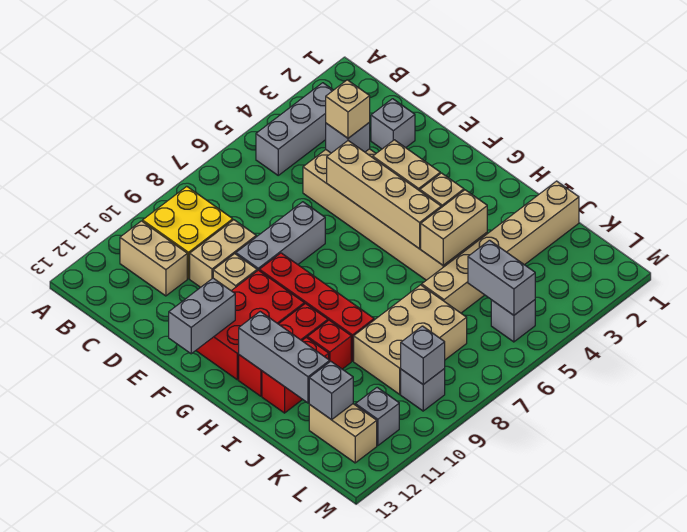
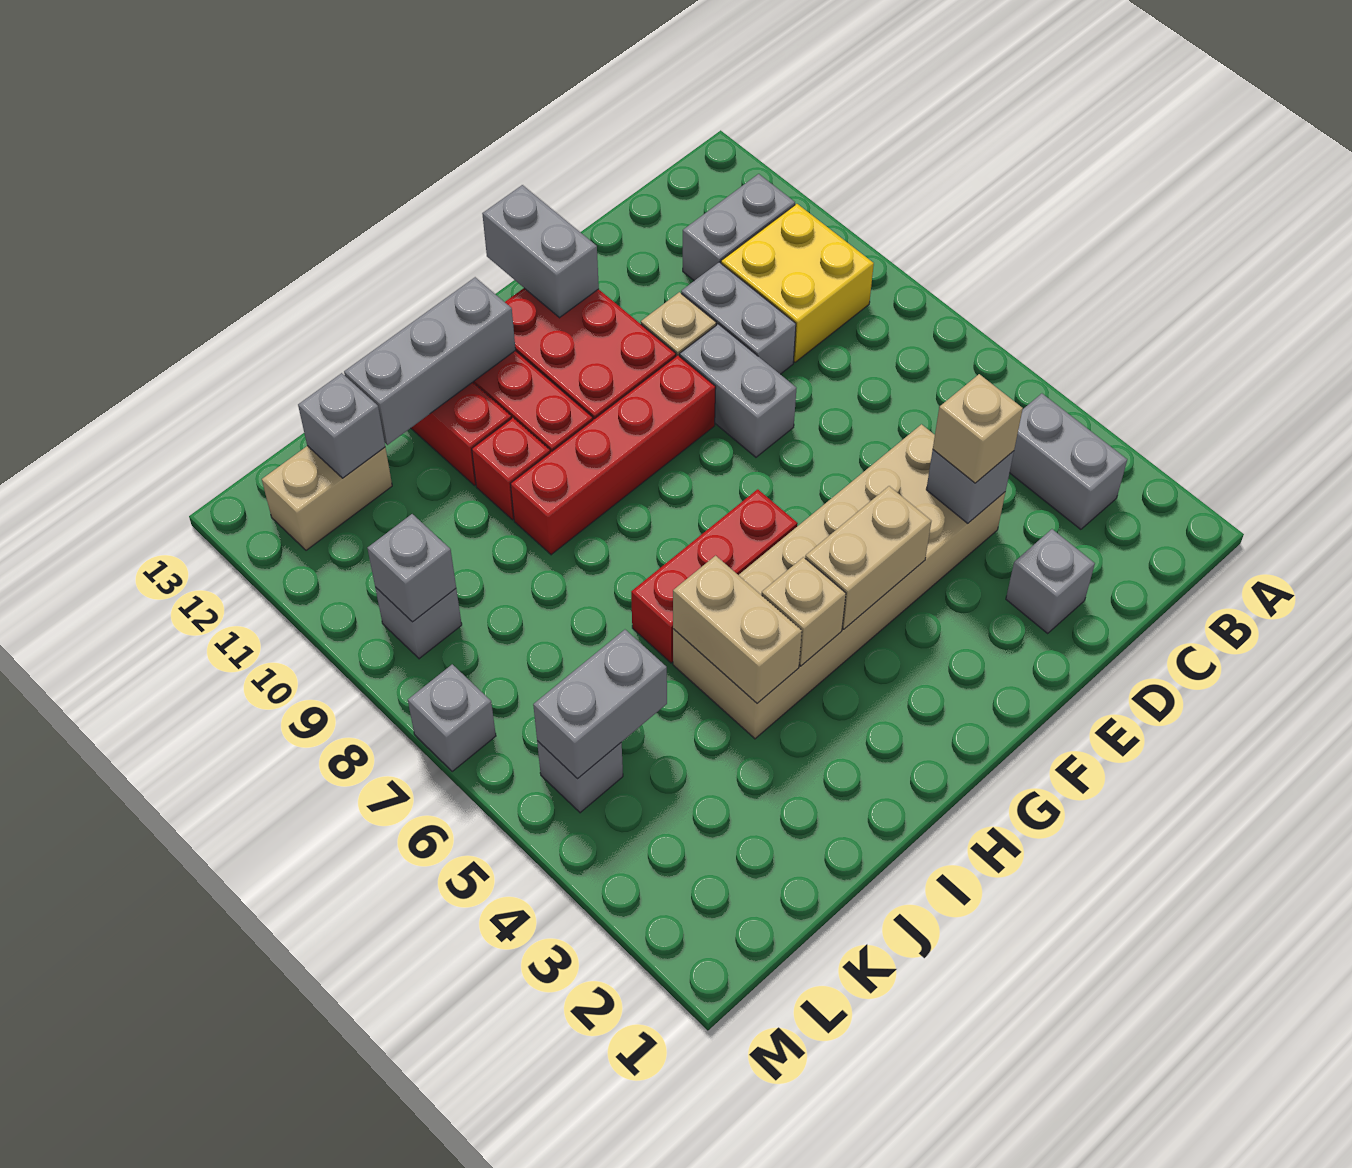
grey brick B3:B5 level 1 -> grey brick B3:B4 level 1
tan brick B11:C11 level 1 -> grey brick B11:C11 level 1
tan brick D9:D10 level 1 -> grey brick D9:D10 level 1
tan brick E5:H5 level 2 -> none
grey brick E7:E9 level 1 -> grey brick E8:E9 level 1
none -> red brick G6:I6 level 1
tan brick J1:J6 level 1 -> none
tan brick J7:K9 level 1 -> none
grey brick L11 level 1 -> grey brick M7 level 1

